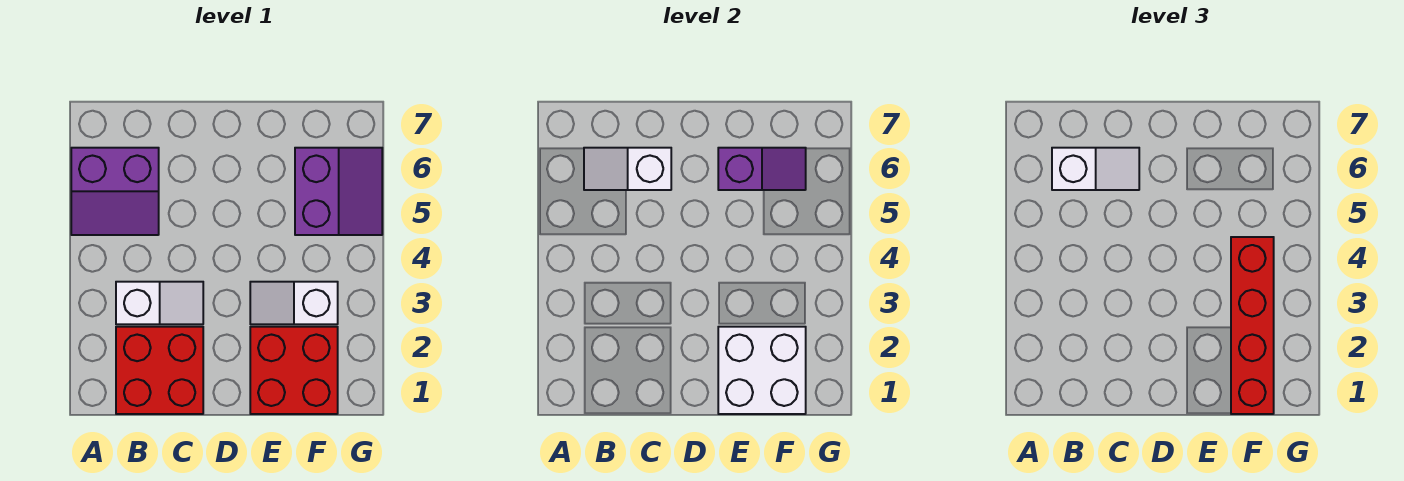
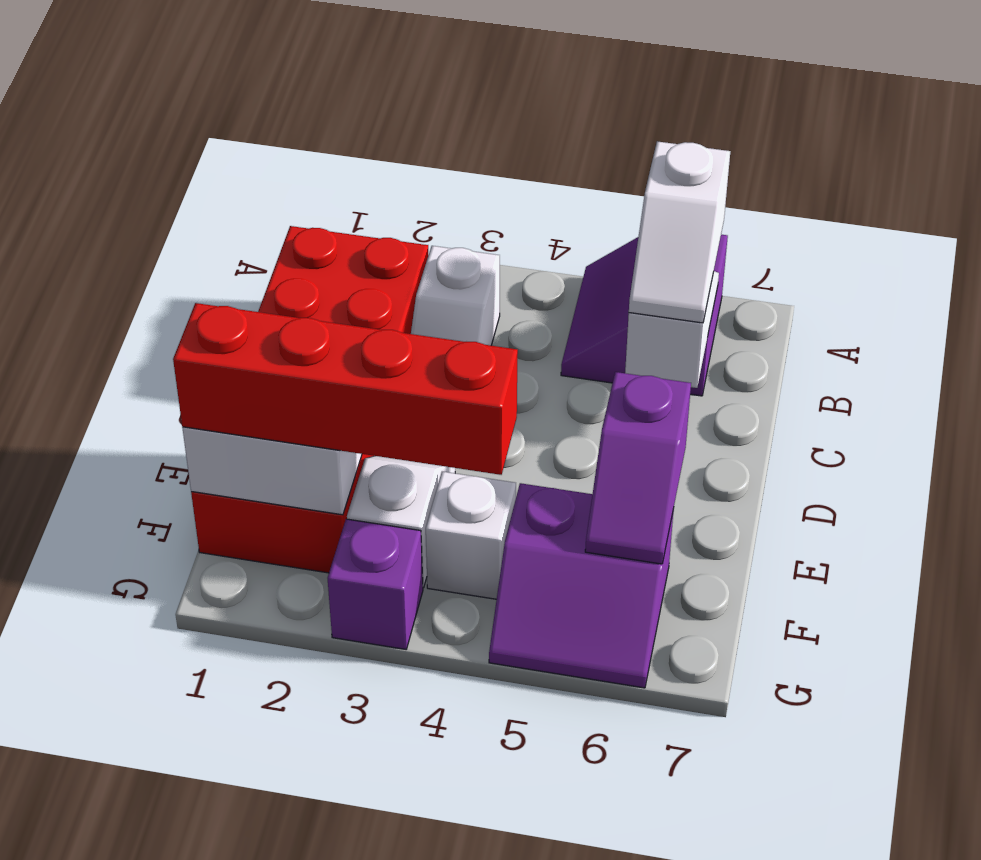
none -> white brick F4 level 1
none -> purple brick G3 level 1

